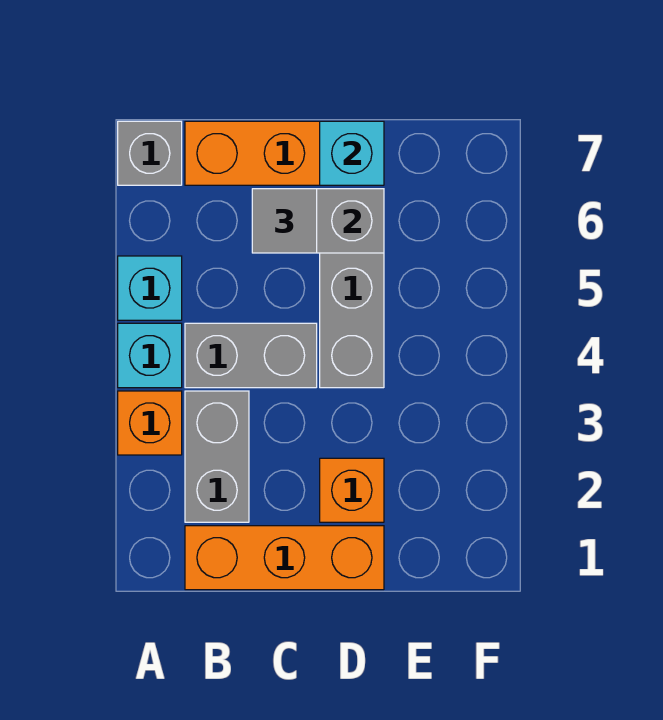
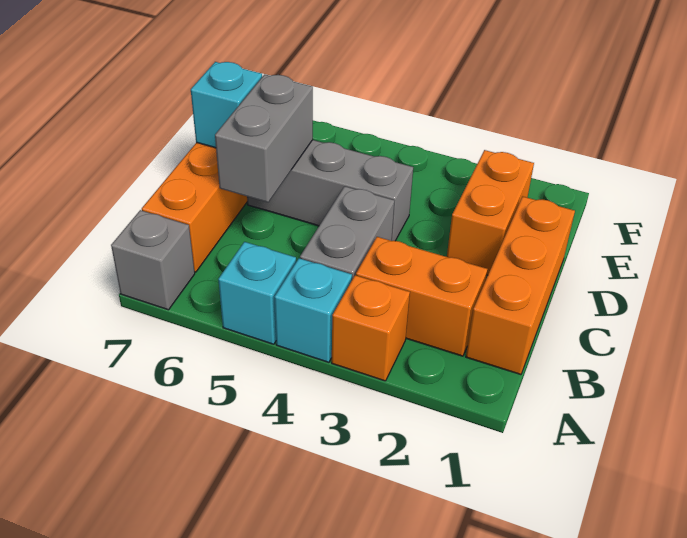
grey brick B2:B3 level 1 -> orange brick B2:B3 level 1
grey tile C6 level 3 -> none
orange brick D2 level 1 -> orange brick D2:E2 level 1

